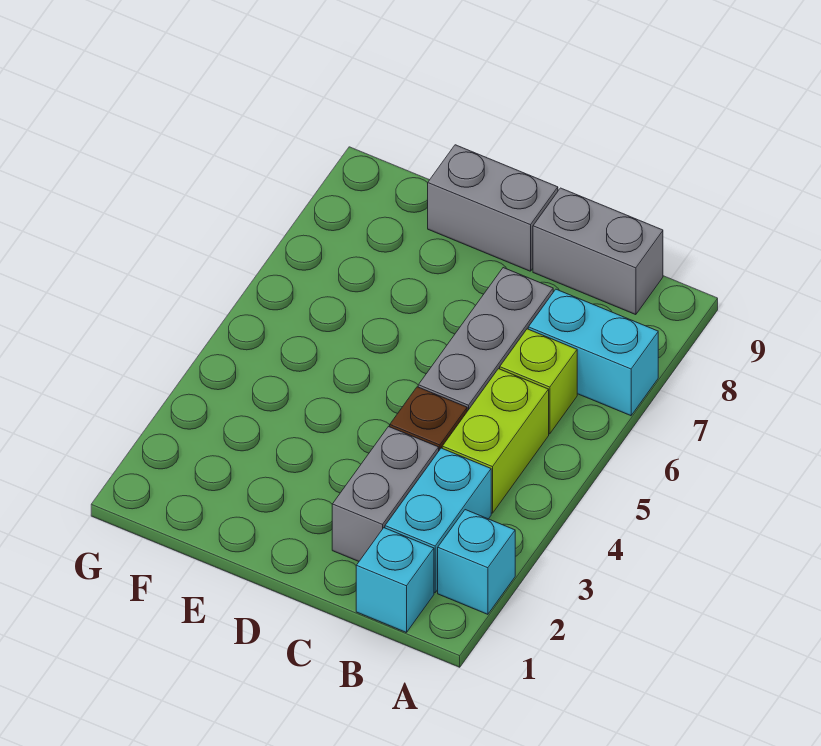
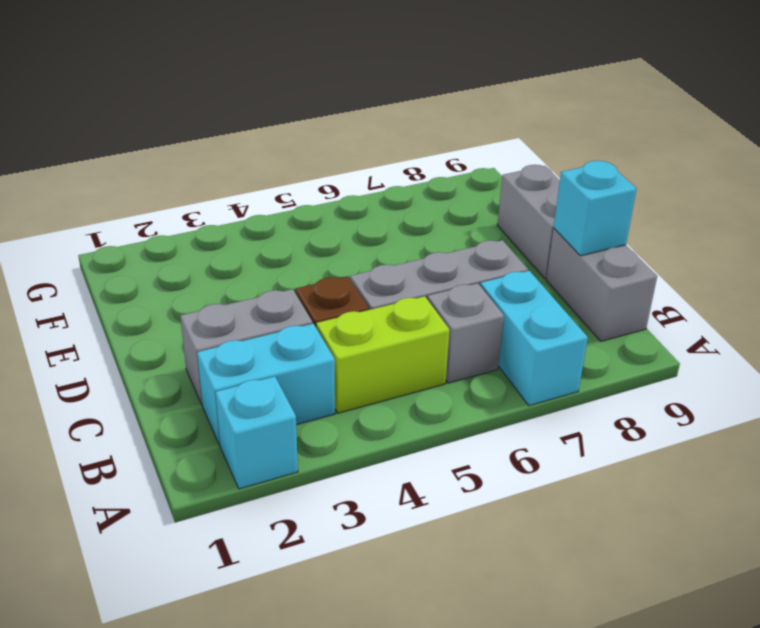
cyan brick B1 level 1 -> cyan brick C9 level 2
lime brick B6 level 1 -> grey brick B6 level 1

